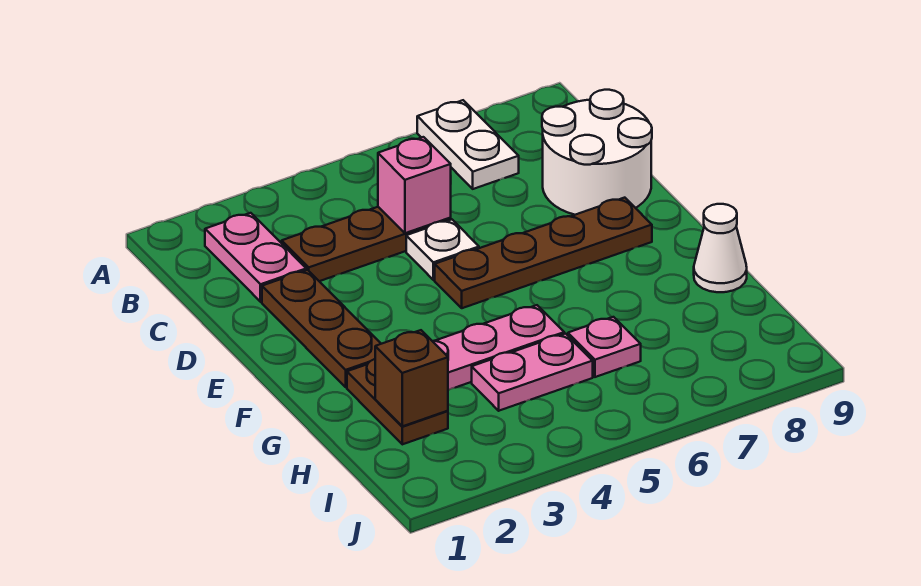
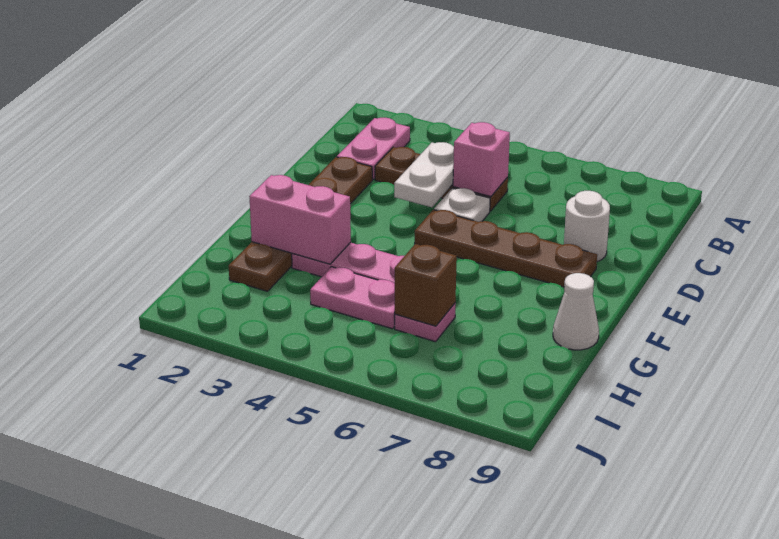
white plate A7:B7 level 1 -> white plate C4:D4 level 2
white round brick C8:D9 level 1 -> white round brick D8 level 1
none -> pink brick G2:G3 level 2
brown brick H2 level 2 -> brown brick H6 level 2

